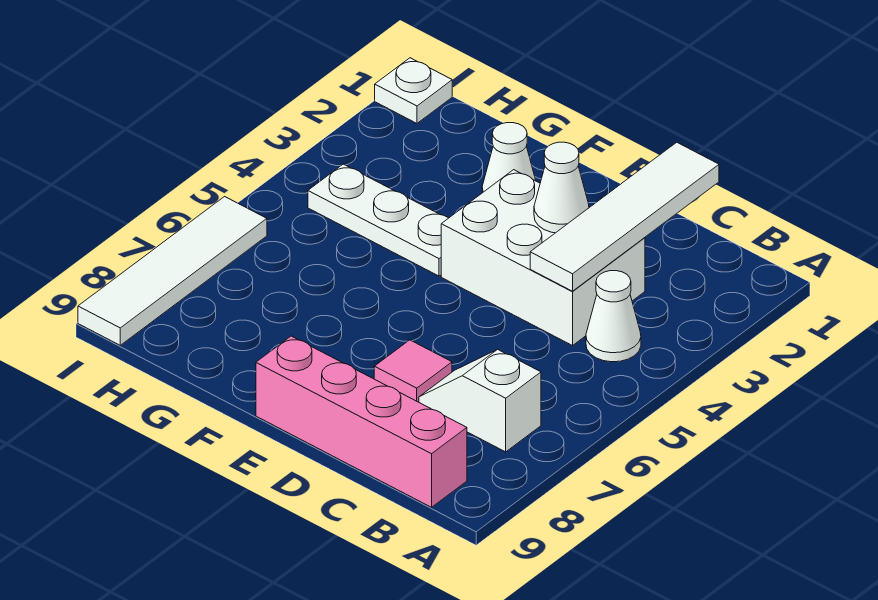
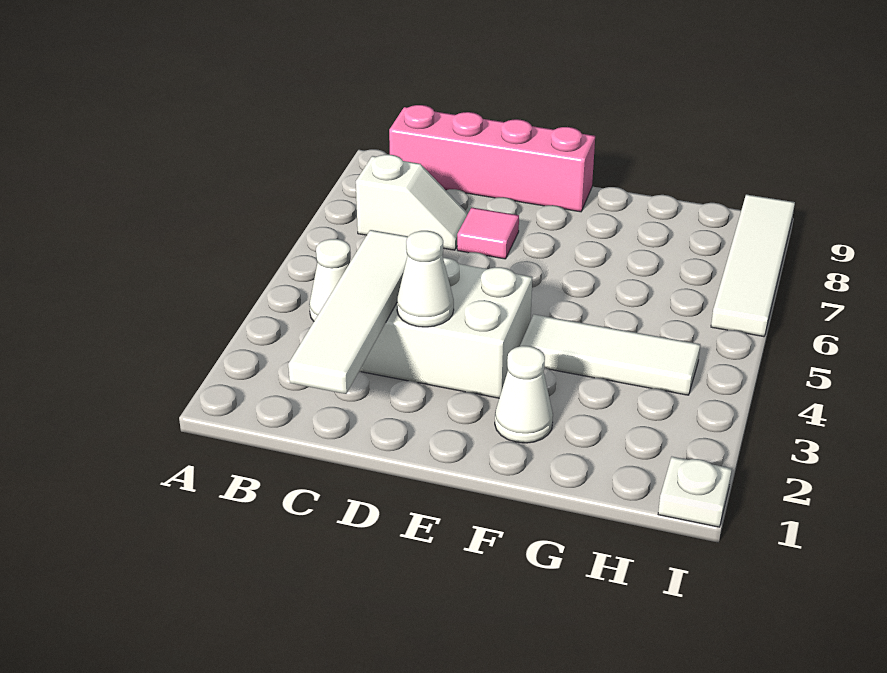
white plate F4:H4 level 1 -> white tile F4:H4 level 1

